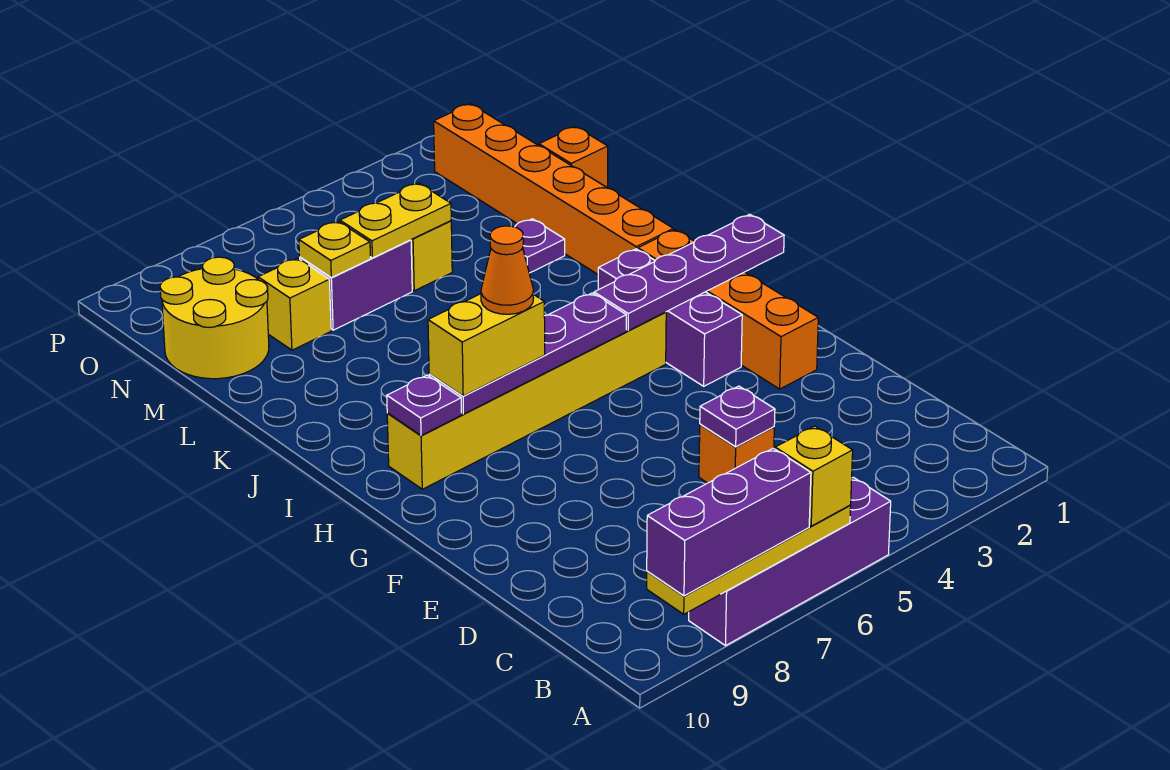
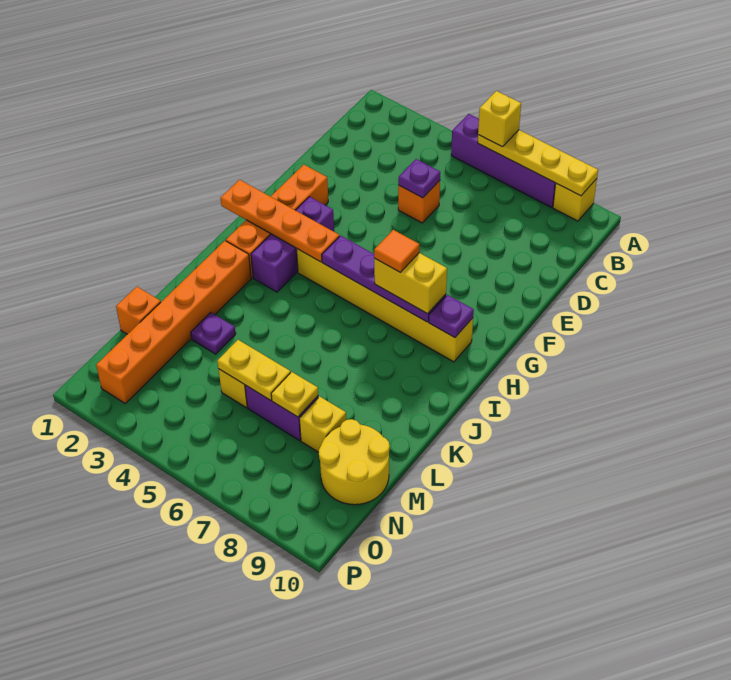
purple brick A7:A9 level 3 -> none
none -> yellow brick A9 level 1
purple plate H1:H4 level 2 -> orange plate H1:H4 level 2
orange cone H7 level 4 -> orange tile H7 level 4

